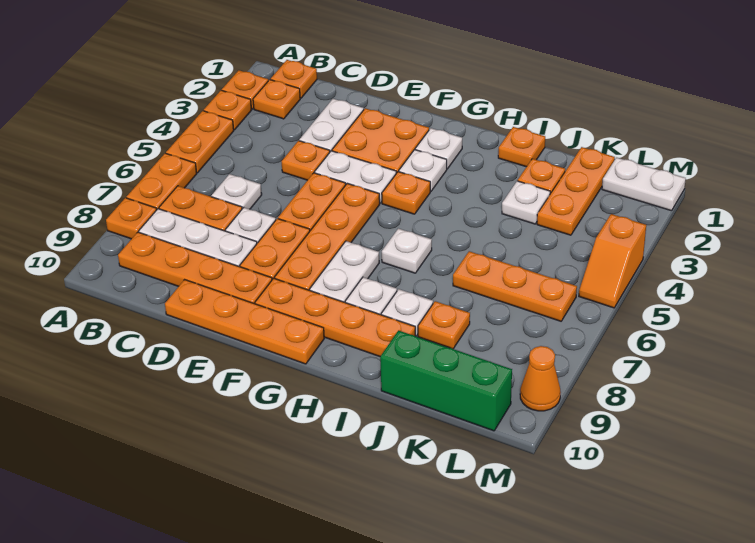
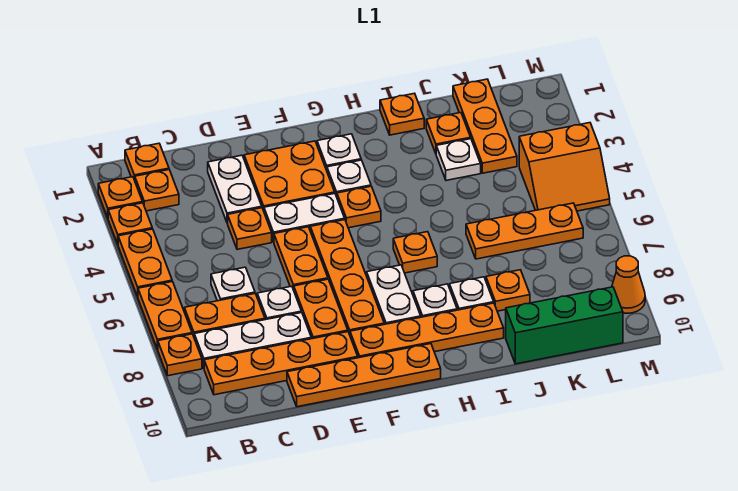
white plate H6 level 1 -> orange plate H6 level 1
white plate L1:M1 level 1 -> none
orange slope M4:M5 level 1 top 4 -> orange slope L4:M5 level 1 top 4

